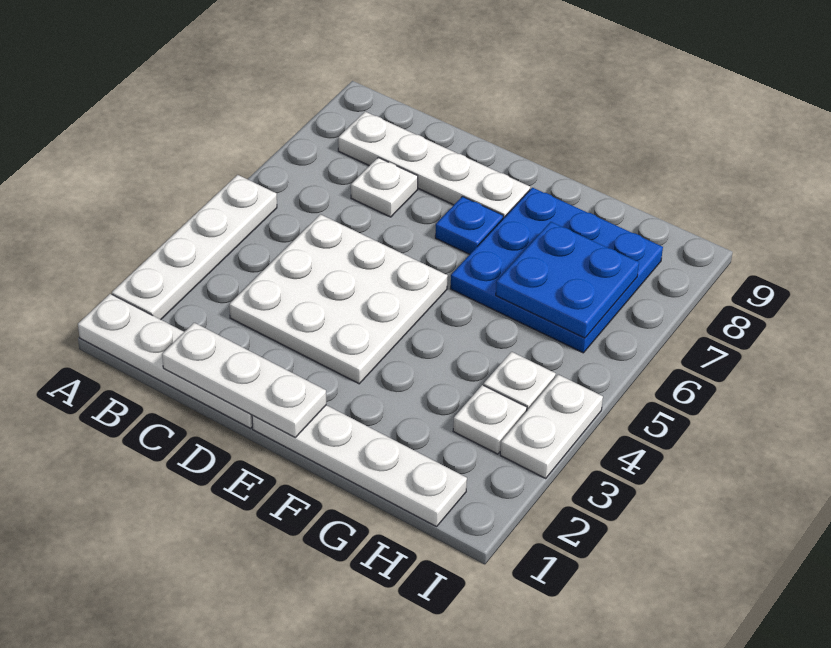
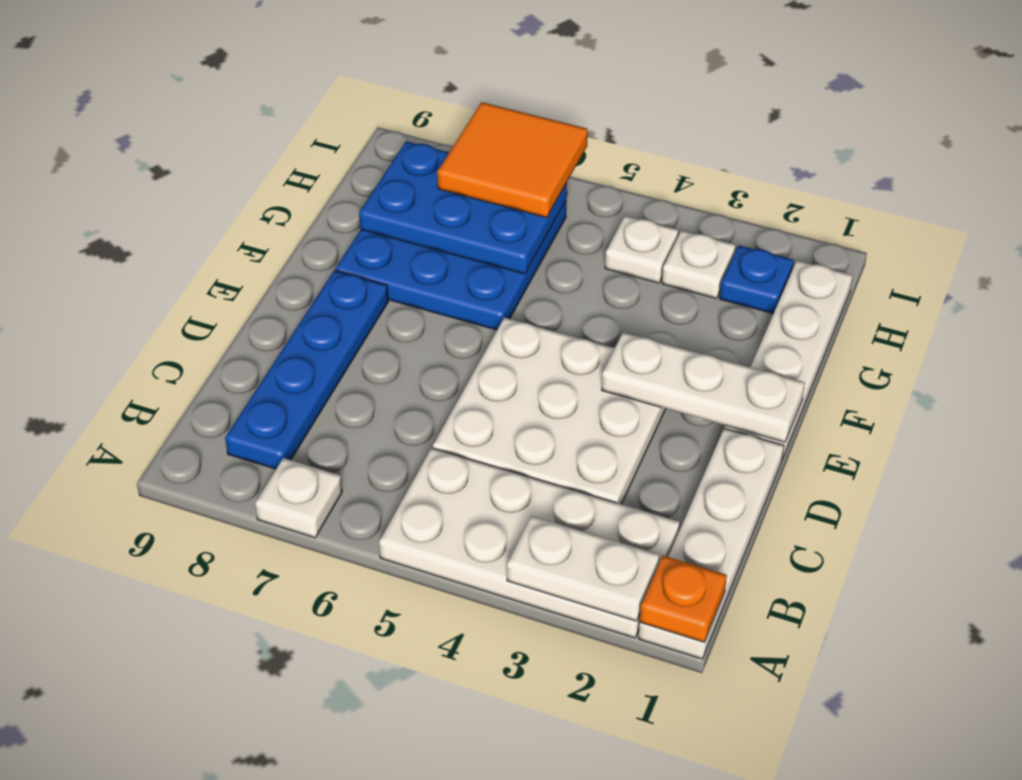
none -> orange plate A1 level 2
white plate A2:A5 level 1 -> white plate A2:B5 level 1
white plate B8:E8 level 1 -> blue plate B8:E8 level 1
white plate C1:E1 level 2 -> white plate E1:E3 level 2
white plate C7 level 1 -> white plate A7 level 1
blue plate E7 level 1 -> blue plate H2 level 1
blue plate G6:H7 level 2 -> blue plate G6:H8 level 2
none -> orange tile H6:I7 level 3
white plate I3:I4 level 1 -> white plate A2:A3 level 2

